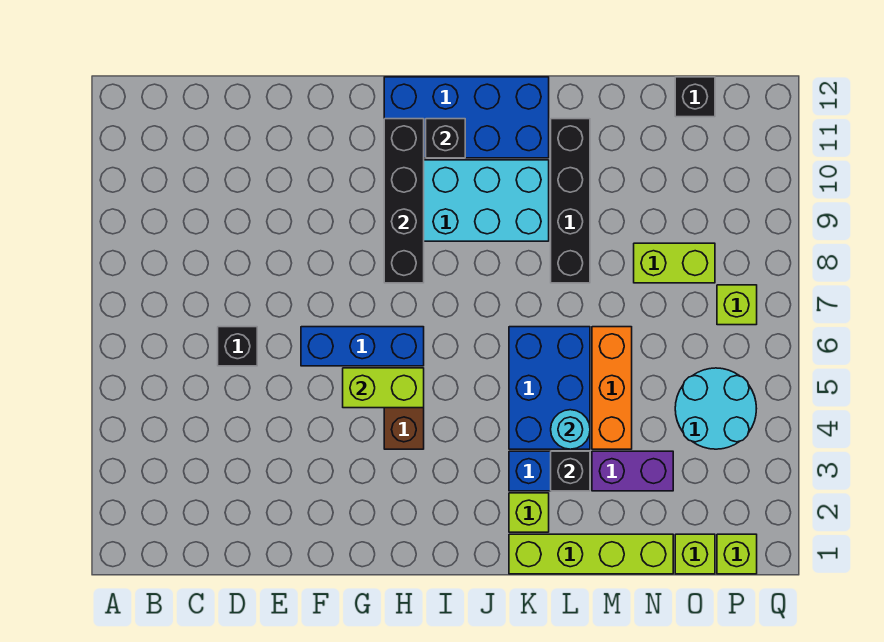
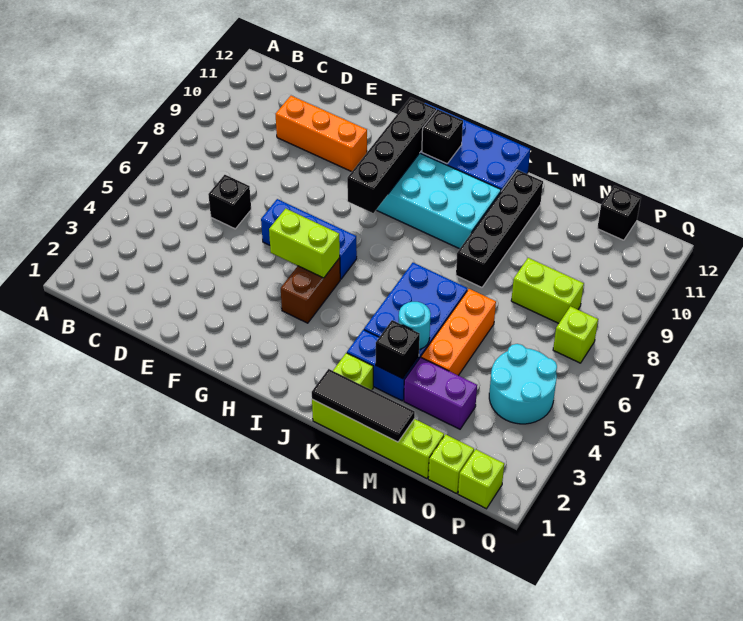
none -> orange brick D10:F10 level 1
none -> black tile K1:M1 level 2

